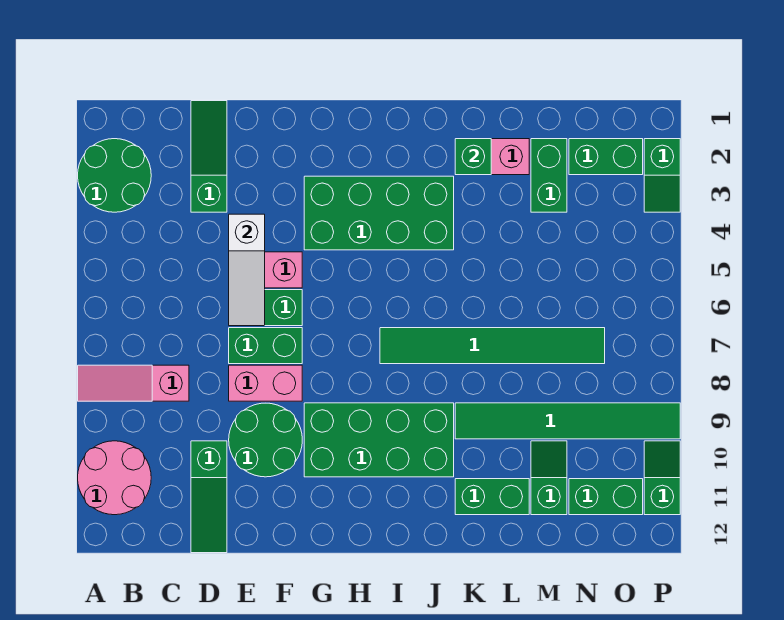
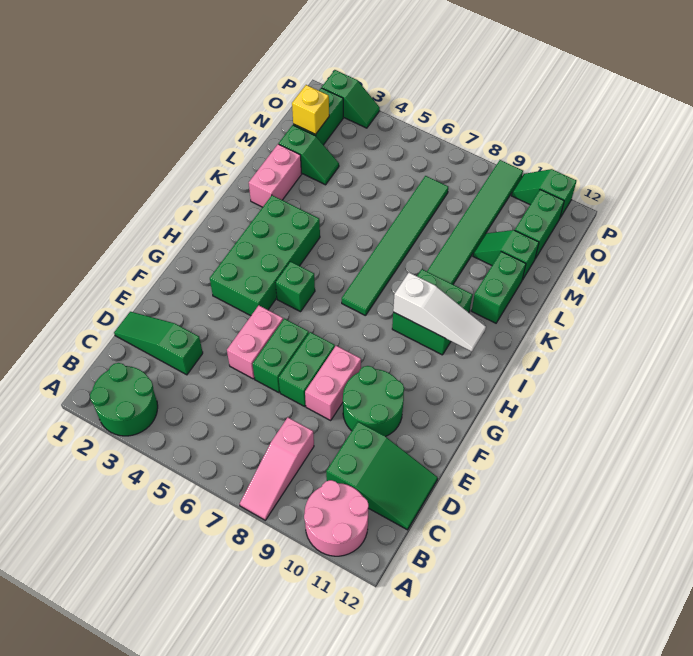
green slope D10:D12 level 1 top 10 -> green slope C10:D12 level 1 top 10
white slope E4:E6 level 2 top 4 -> white slope I9:I11 level 2 top 9
green brick G9:J10 level 1 -> green brick I9:J10 level 1
green brick K2 level 2 -> green brick H5 level 1
green brick M2:M3 level 1 -> green slope M2:M3 level 1 top 2
none -> yellow brick N2 level 2

